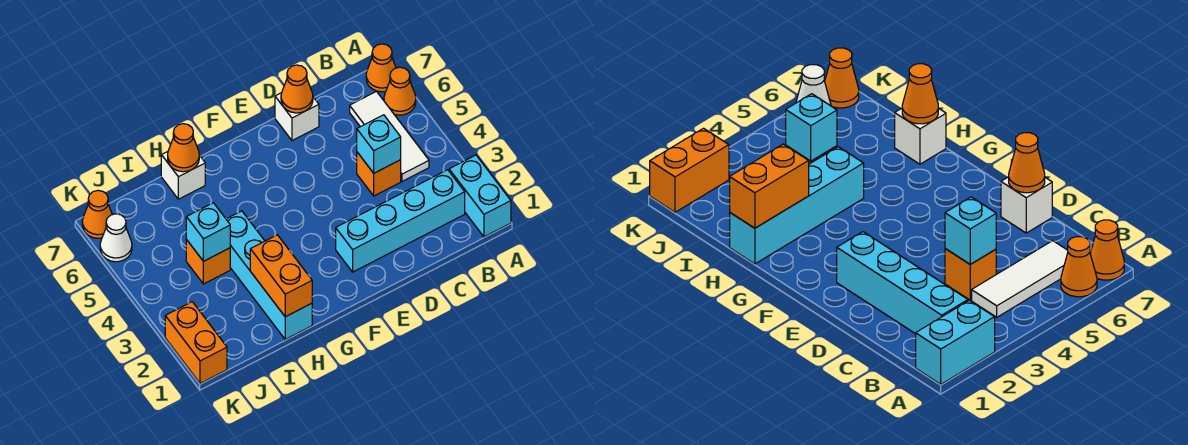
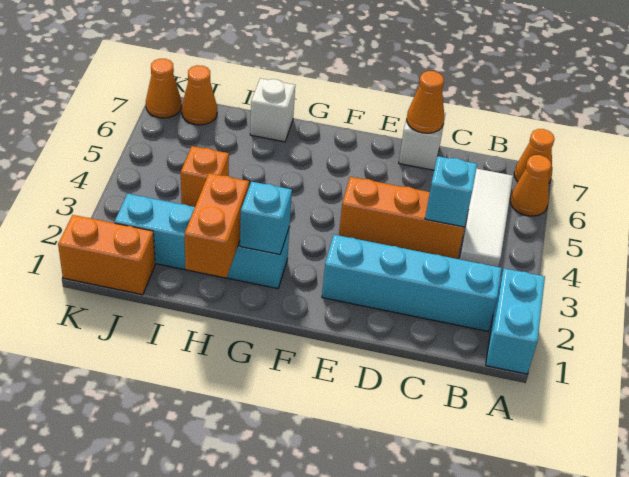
orange brick C4 level 1 -> orange brick C4:E4 level 1
cyan brick H1:H4 level 1 -> cyan brick G2:J2 level 1
orange cone H7 level 2 -> orange cone J7 level 1
cyan brick I4 level 2 -> cyan brick G2 level 2
orange brick K1:K2 level 1 -> orange brick J1:K1 level 1
white cone K6 level 1 -> none

